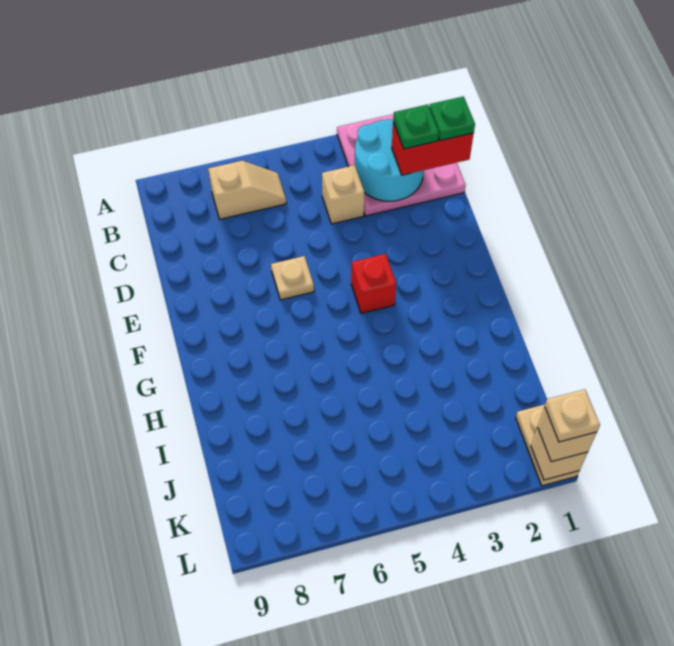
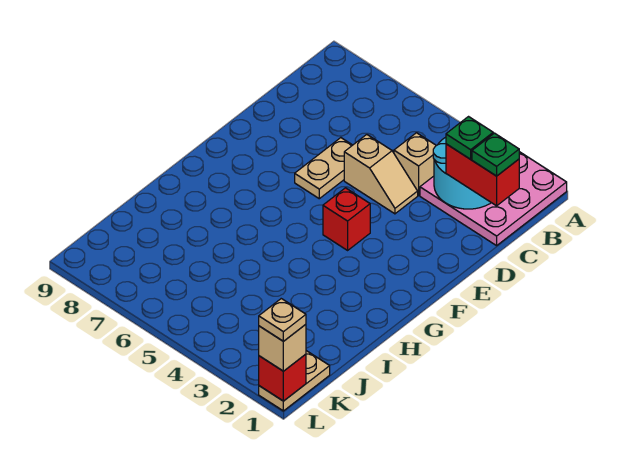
tan slope B6:B7 level 1 top 7 -> tan slope D4:D5 level 1 top 5
tan plate E6 level 1 -> tan plate D6:E6 level 1
tan brick L1 level 2 -> red brick L1 level 2

